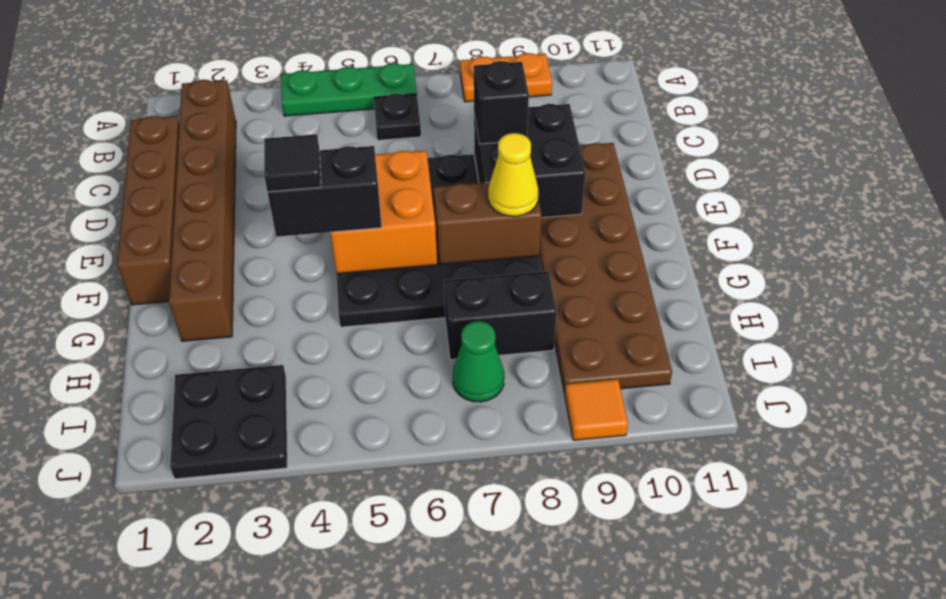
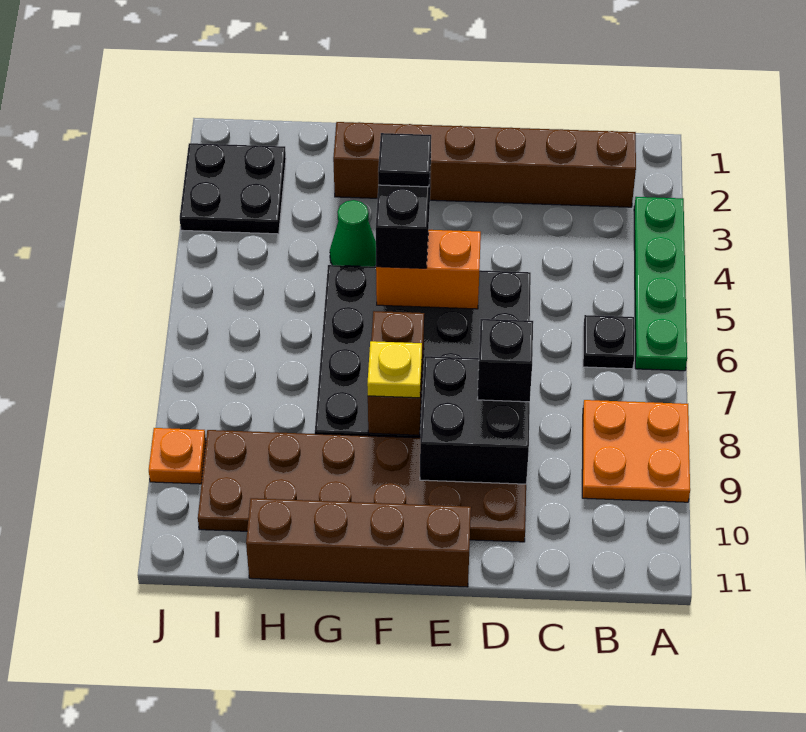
green plate A4:A6 level 1 -> green plate A3:A6 level 1
orange plate A8:A9 level 1 -> orange plate A8:B9 level 1
brown brick C1:F1 level 1 -> brown brick E11:H11 level 1
orange brick E5:F6 level 2 -> orange brick E5:F5 level 2
yellow cone F8 level 3 -> yellow plate F8 level 3
black brick H7:H8 level 1 -> none
green cone I7 level 1 -> green cone G4 level 1
orange tile J9 level 1 -> orange plate J9 level 1

